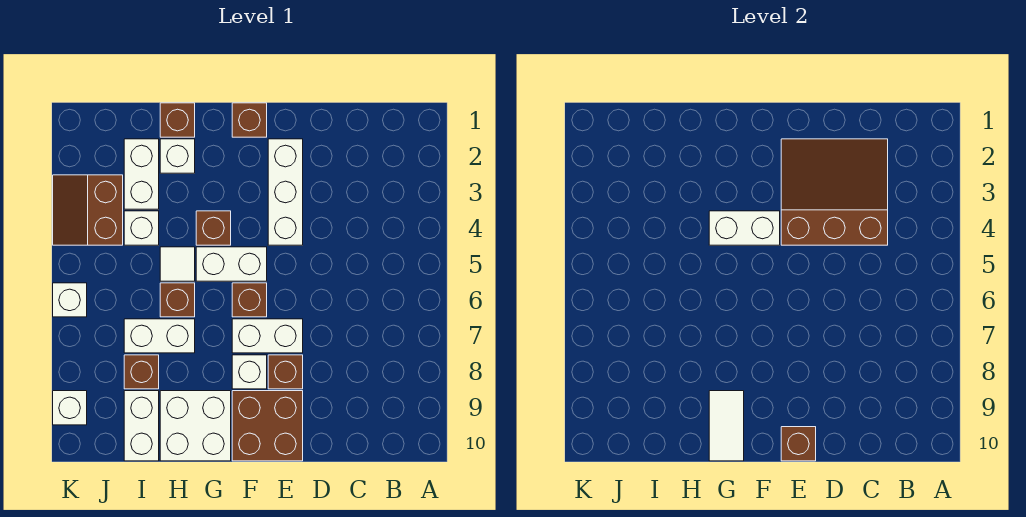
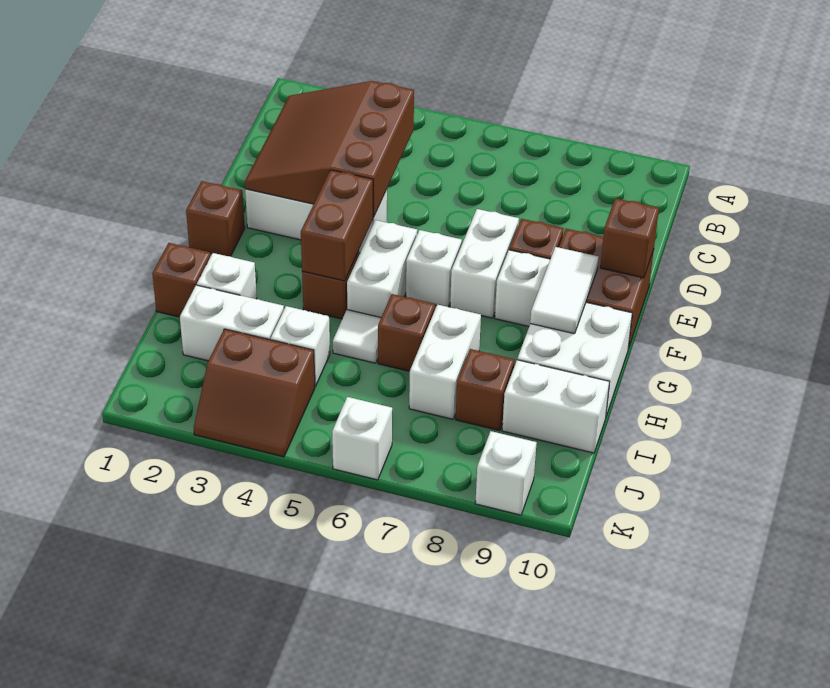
white brick F4:G4 level 2 -> brown brick F4:G4 level 2
brown brick F6 level 1 -> white brick F6 level 1
white tile G9:G10 level 2 -> white tile F9:G9 level 2

